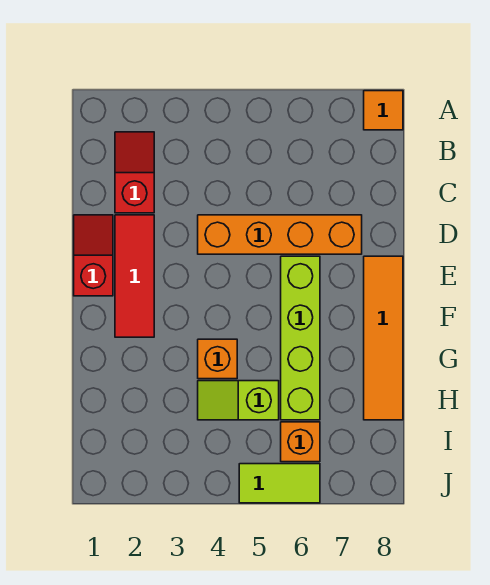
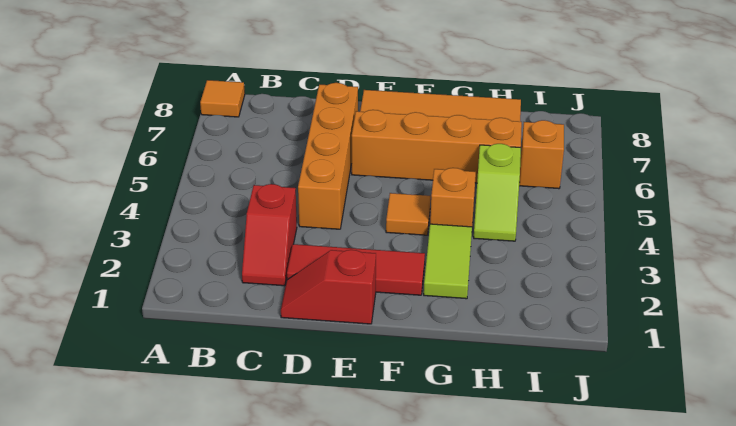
red slope B2:C2 level 1 top C -> red slope C2:C3 level 1 top 3
lime brick E6:H6 level 1 -> orange brick E6:H6 level 1
none -> orange tile F4 level 1
lime tile J5:J6 level 1 -> lime tile G2:G3 level 1

